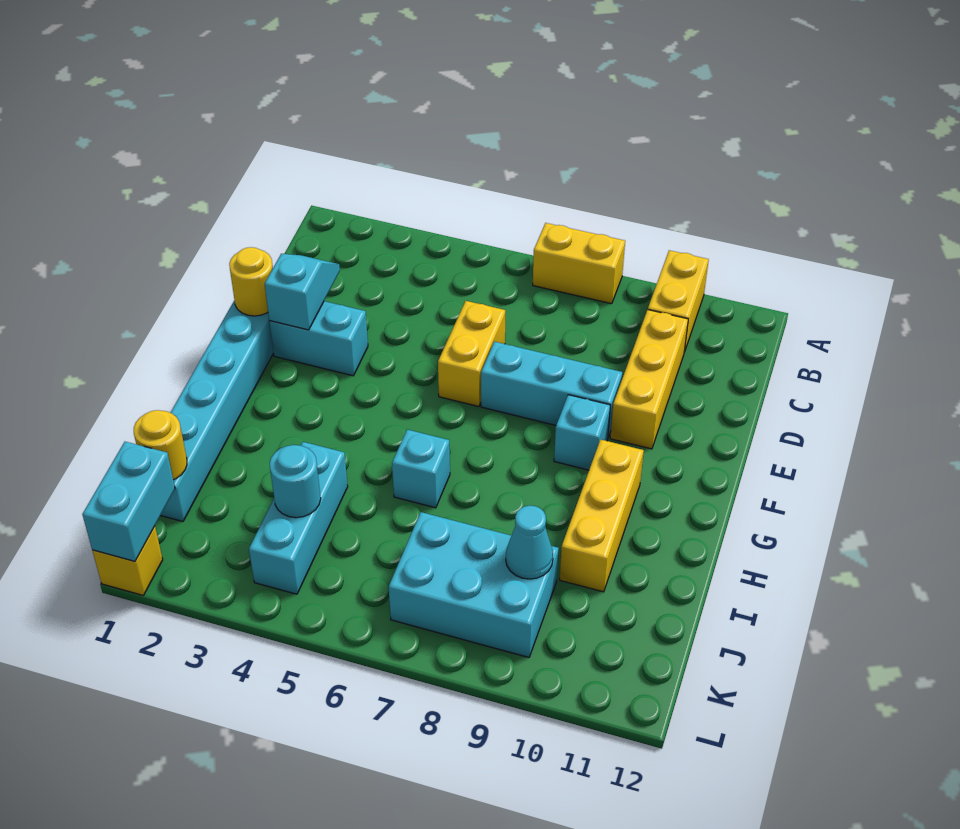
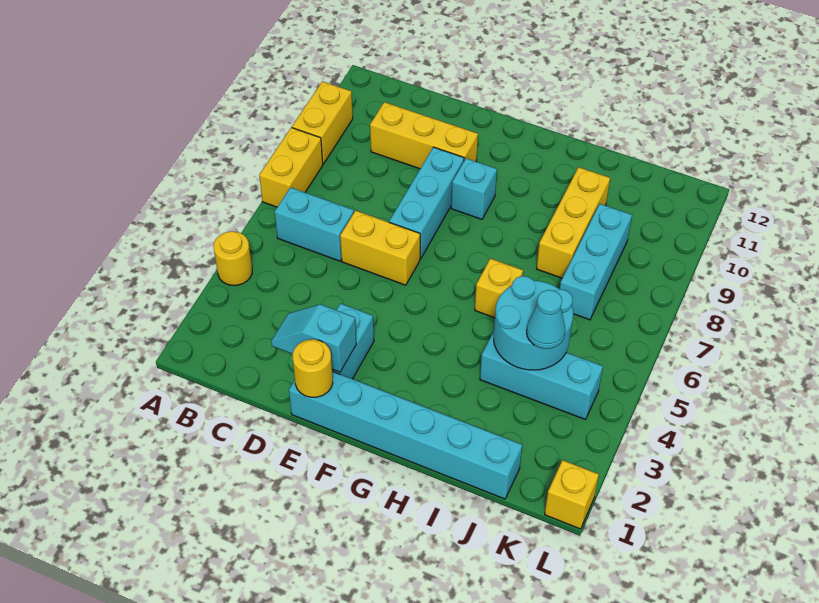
yellow brick A10:B10 level 1 -> yellow brick A9:A10 level 1
yellow brick G10:I10 level 1 -> yellow brick I8:I10 level 1
cyan brick H6 level 1 -> yellow brick H6 level 1
yellow round brick J1 level 2 -> yellow round brick A4 level 1
cyan round brick J4 level 2 -> cyan round brick I4:J5 level 2
cyan brick J7:K9 level 1 -> cyan brick J7:J9 level 1
cyan cone J9 level 2 -> cyan cone J4 level 3
cyan brick K1:L1 level 2 -> cyan brick B6:C6 level 1

